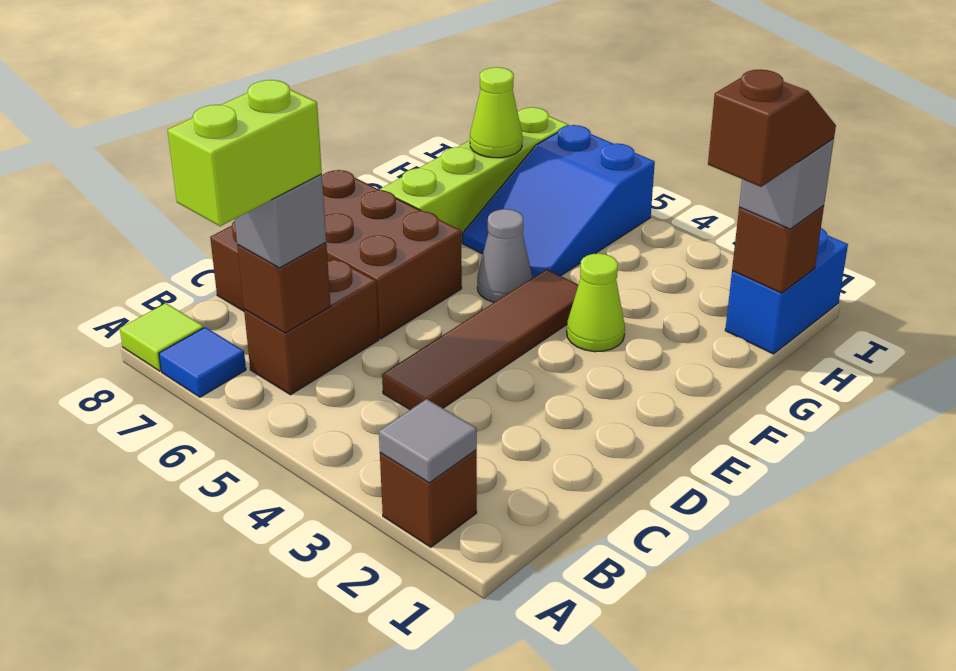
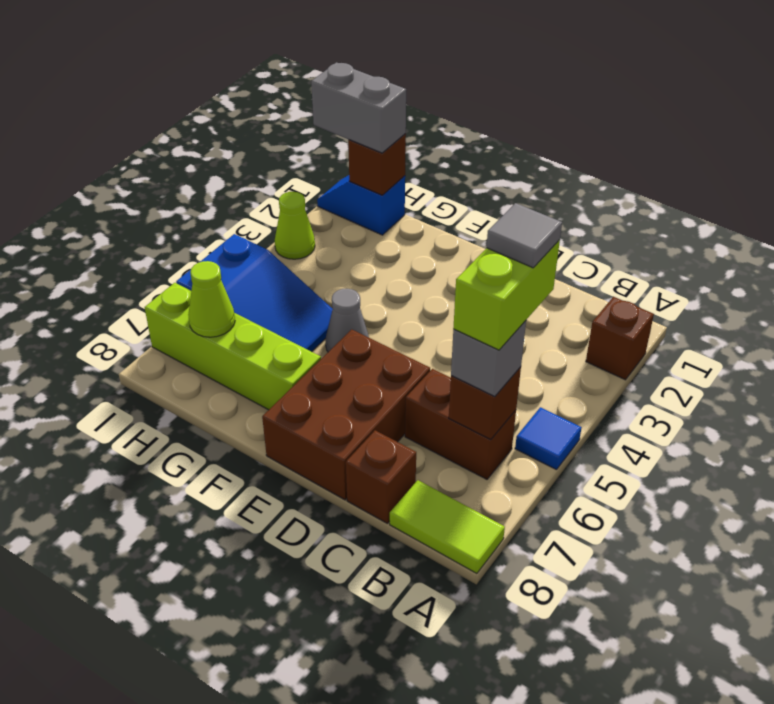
grey tile A2 level 2 -> grey tile B5 level 5
lime brick A6:B6 level 4 -> lime brick B5:B6 level 4
blue tile A7 level 1 -> blue tile A5 level 1
lime tile A8 level 1 -> lime tile A8:B8 level 1
brown tile C4:F4 level 1 -> none
lime cone F3 level 1 -> lime cone I3 level 1
brown slope G1:H1 level 4 top G -> none
blue brick H1:I1 level 1 -> blue slope H1:I1 level 1 top H
grey brick H1 level 3 -> grey brick H1:I1 level 3

